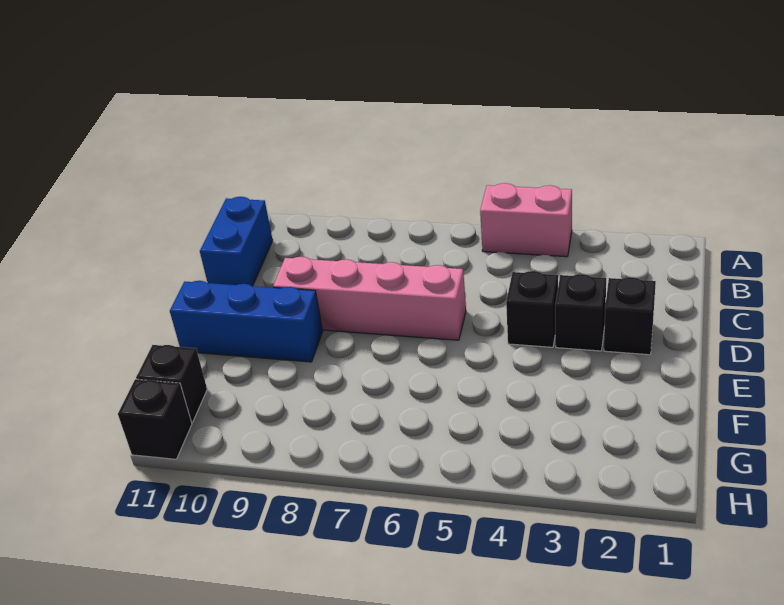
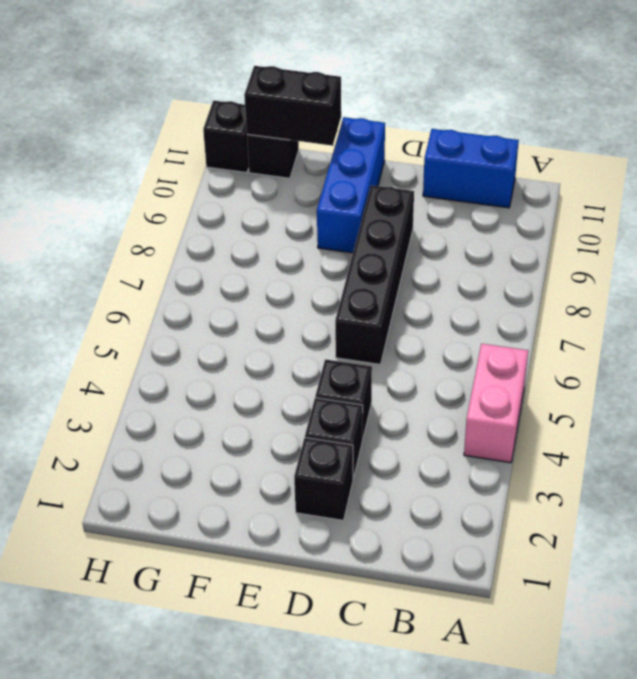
pink brick D6:D9 level 1 -> black brick D6:D9 level 1
none -> black brick F11:G11 level 2

